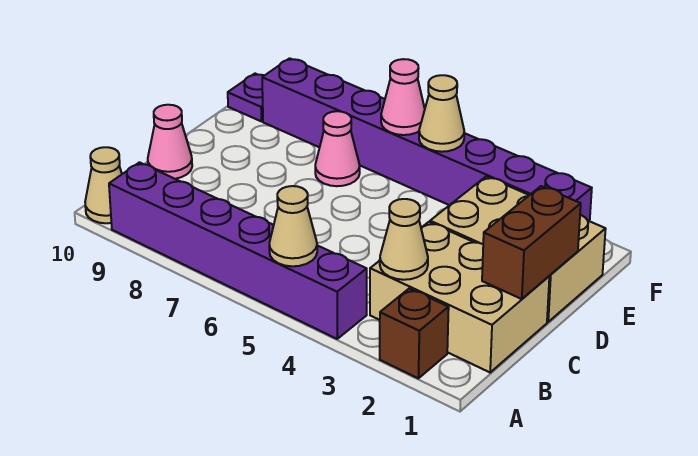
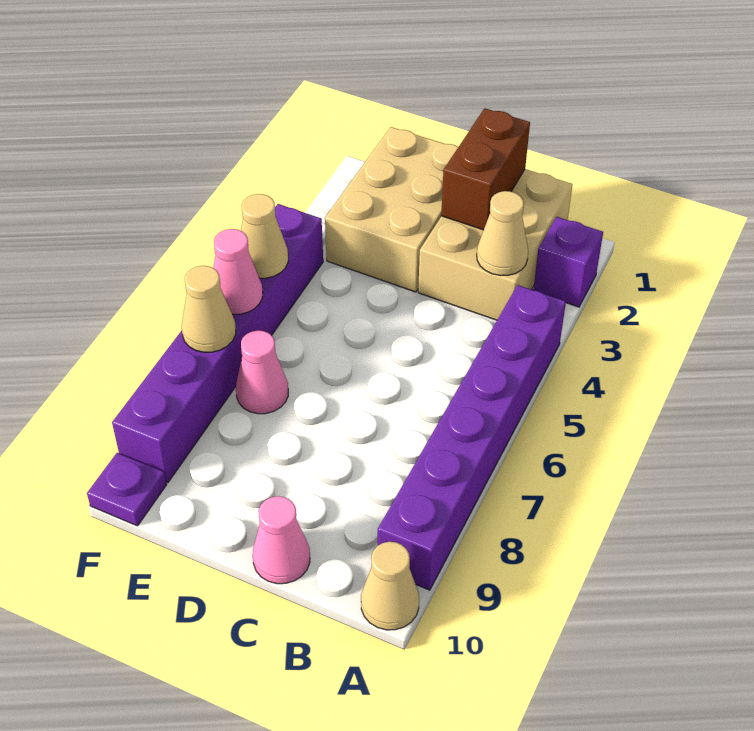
brown brick A2 level 1 -> purple brick A2 level 1
tan cone A5 level 2 -> tan cone F7 level 2
brown brick C1:D1 level 2 -> brown brick C1:C2 level 2
purple brick F2:F9 level 1 -> purple brick F4:F9 level 1

